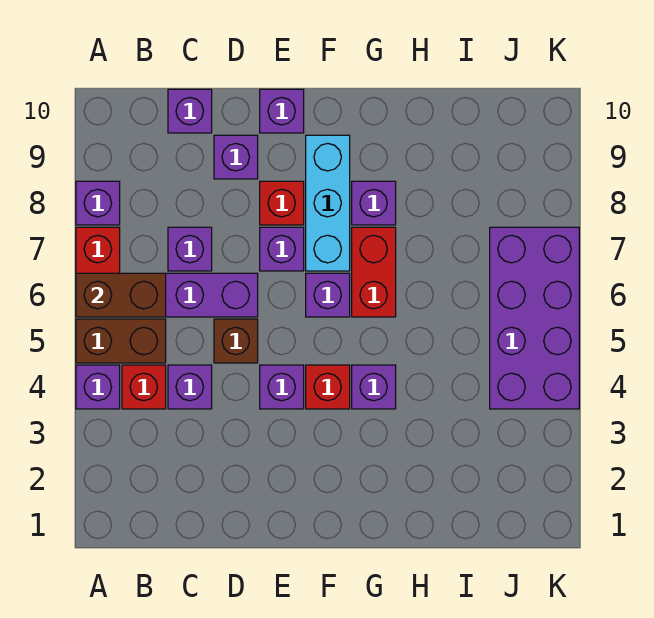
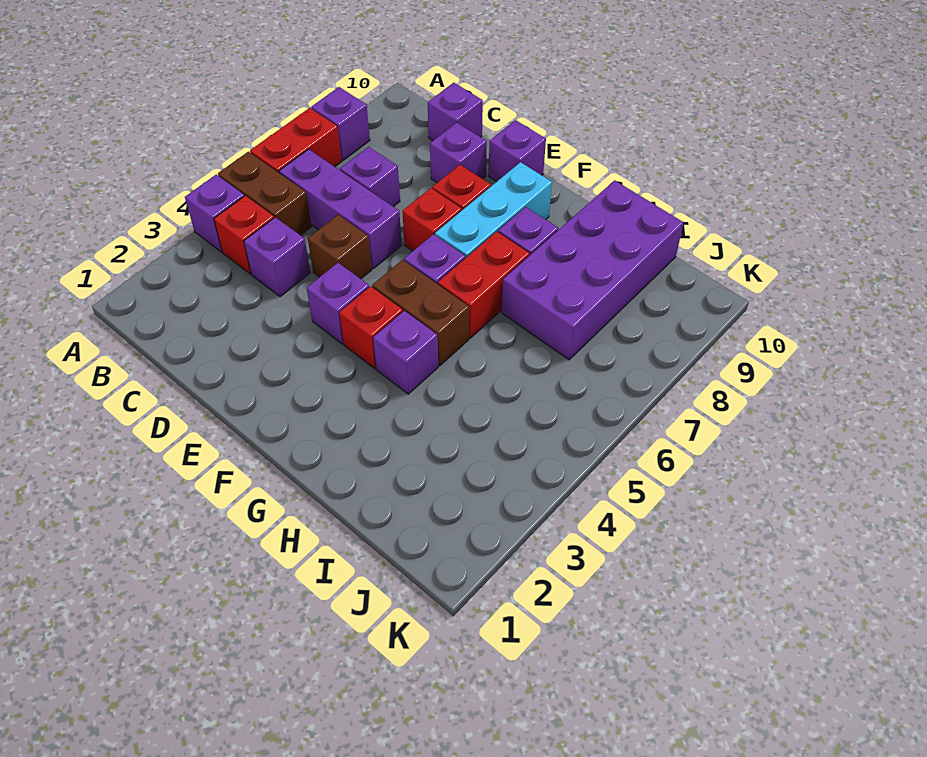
brown brick A6:B6 level 2 -> brown brick F5:G5 level 1
purple brick E7 level 1 -> red brick E7 level 1
purple brick J4:K7 level 1 -> purple brick H7:I10 level 1

